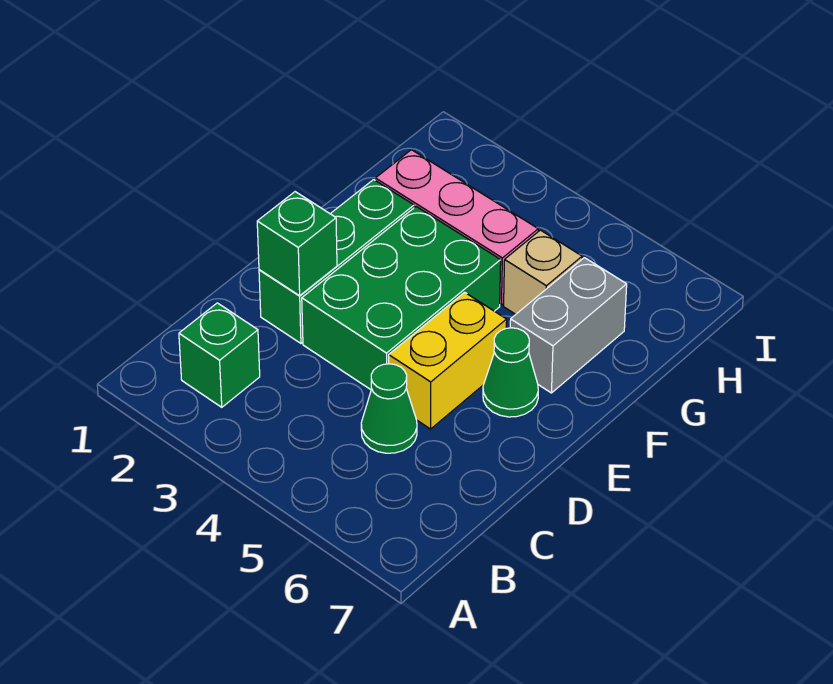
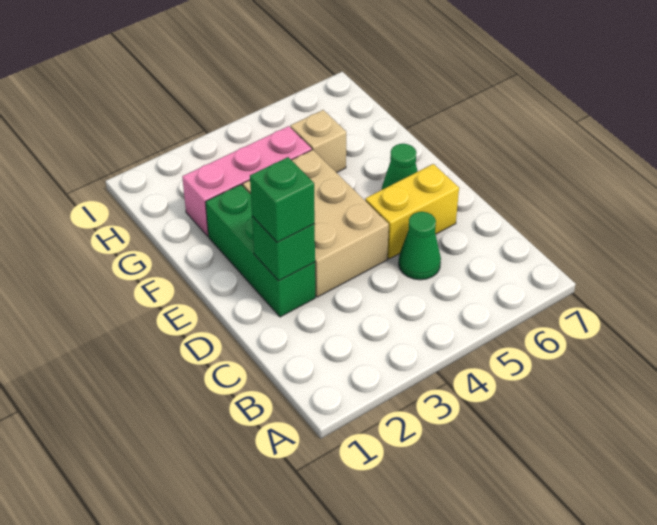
green brick B2 level 1 -> green brick D2 level 3
green brick D3:F4 level 1 -> tan brick D3:F4 level 1
yellow brick D5:E5 level 1 -> yellow brick D5:D6 level 1
grey brick F6:G6 level 1 -> none

